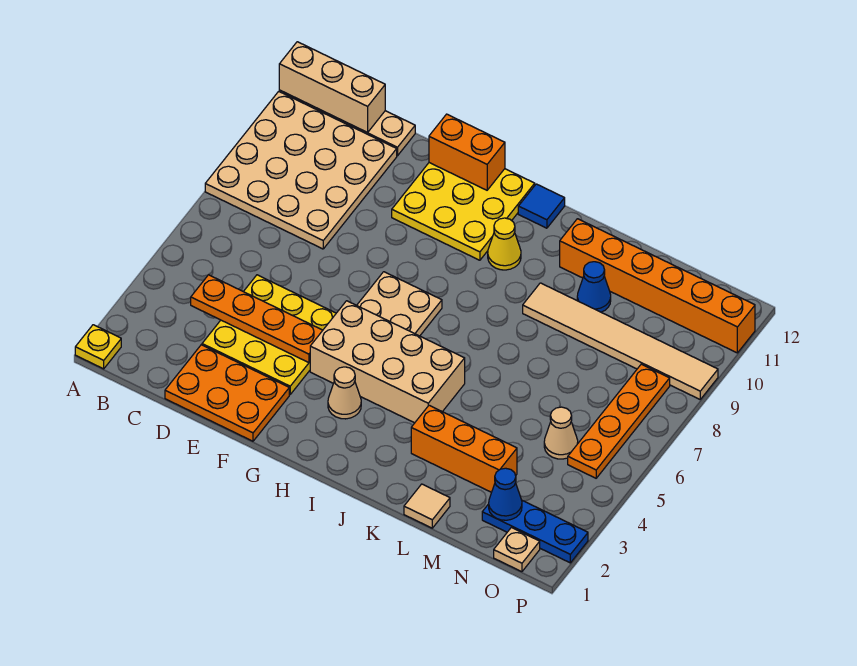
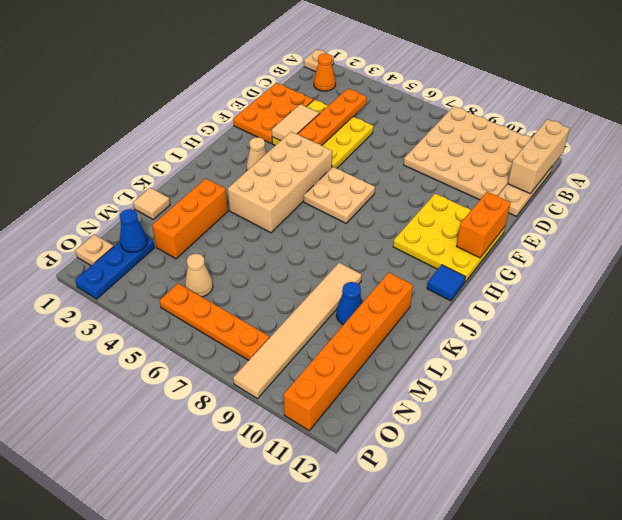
yellow plate A1 level 1 -> tan plate A1 level 1
none -> orange cone B2 level 1
none -> tan tile E3:F3 level 2
yellow cone I10 level 1 -> none

